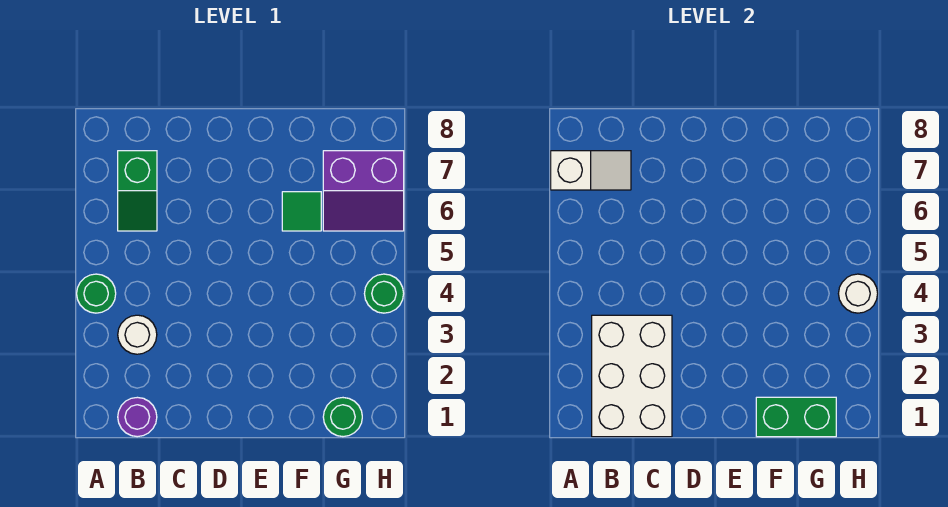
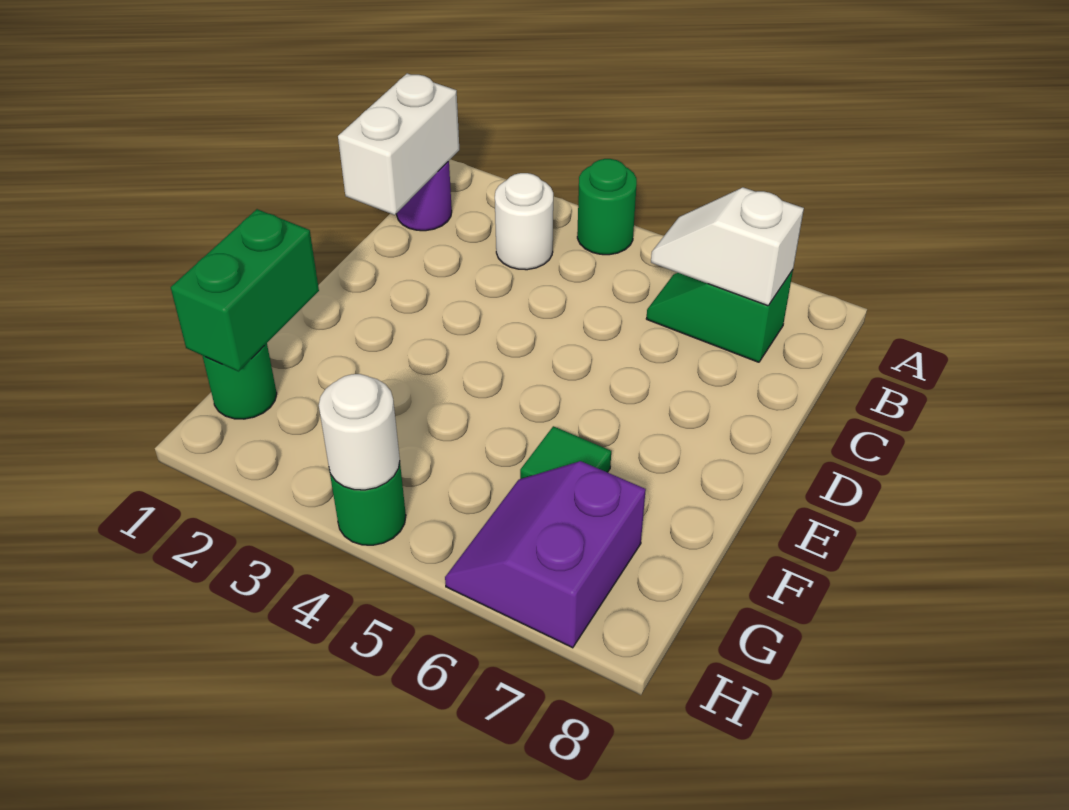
white slope A7:B7 level 2 top A -> white slope B6:B7 level 2 top 7
white brick B1:C3 level 2 -> white brick B1:C1 level 2

